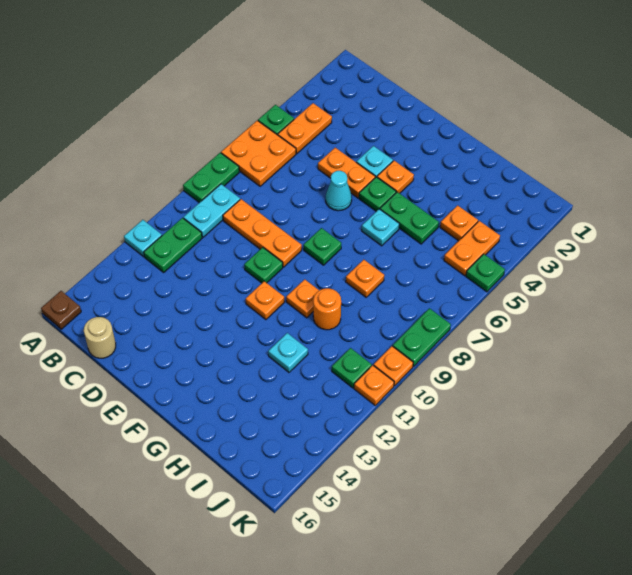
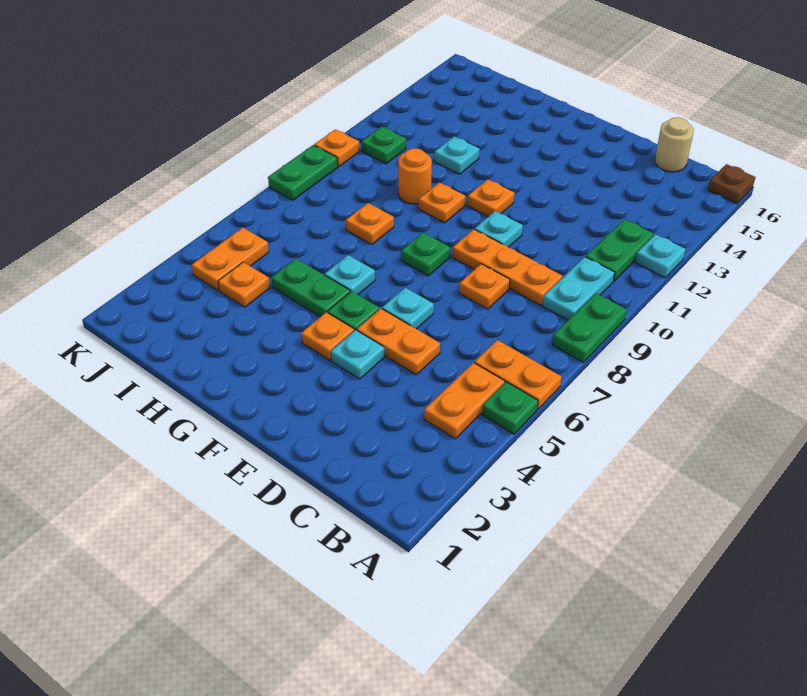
orange plate A6:B7 level 1 -> orange plate A6:B6 level 1
cyan cone E6 level 1 -> cyan plate E6 level 1
green plate E10 level 1 -> cyan plate E10 level 1
green plate K5 level 1 -> none
orange plate K11 level 1 -> orange plate D8 level 1

